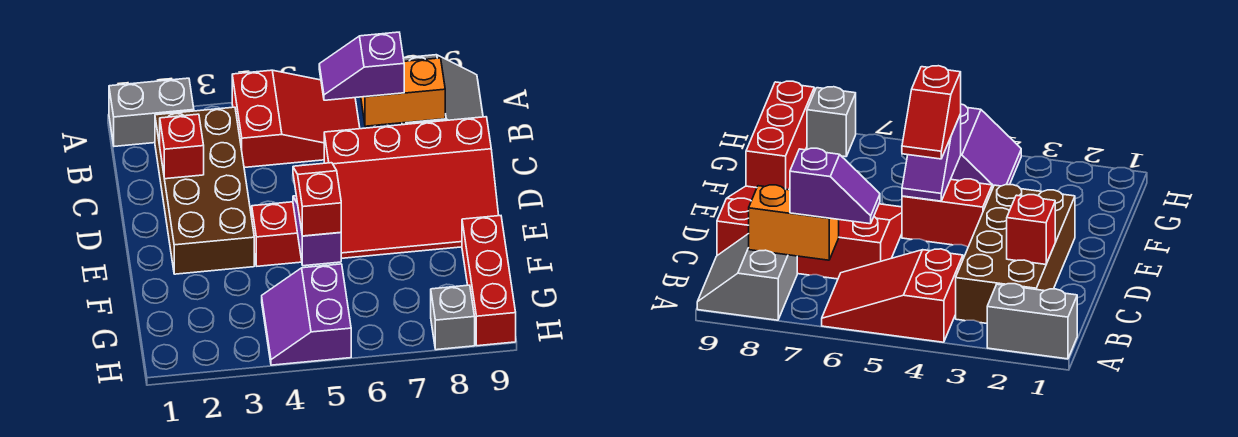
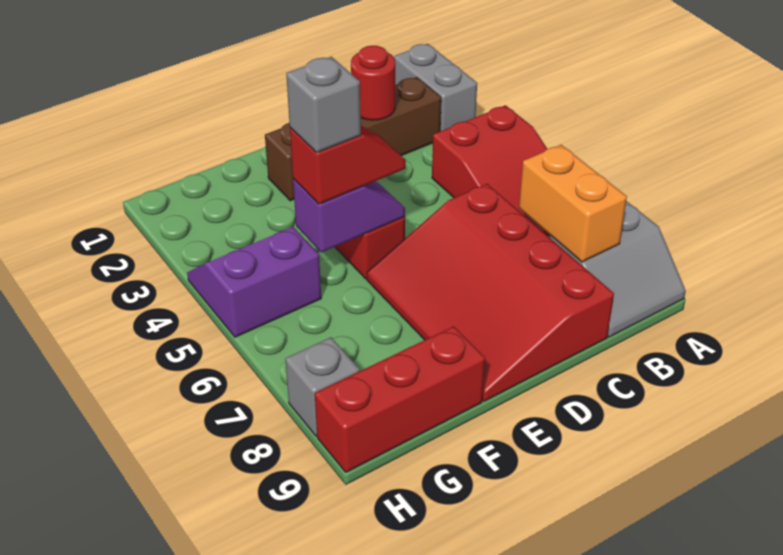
brown brick B2:E3 level 1 -> brown brick B2:E2 level 1
purple slope B6:B7 level 3 top 7 -> none
red brick C2 level 2 -> red round brick C2 level 2
none -> grey brick F5 level 4

